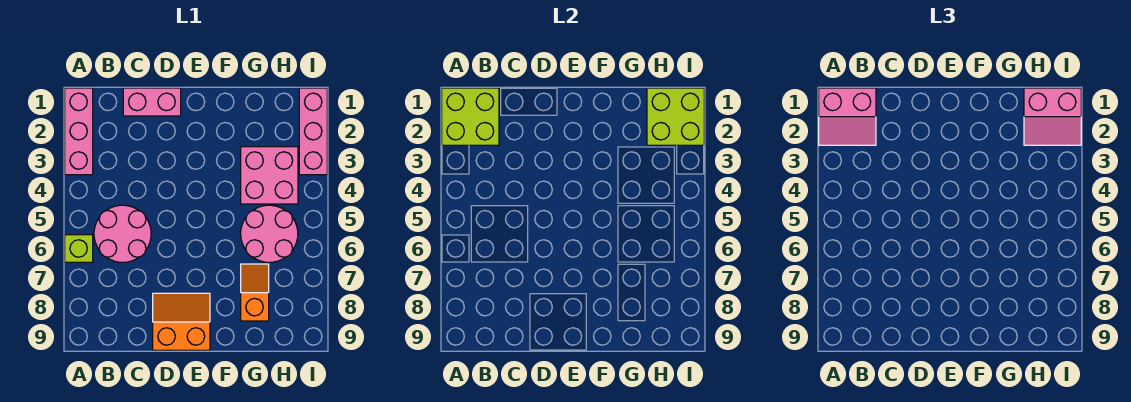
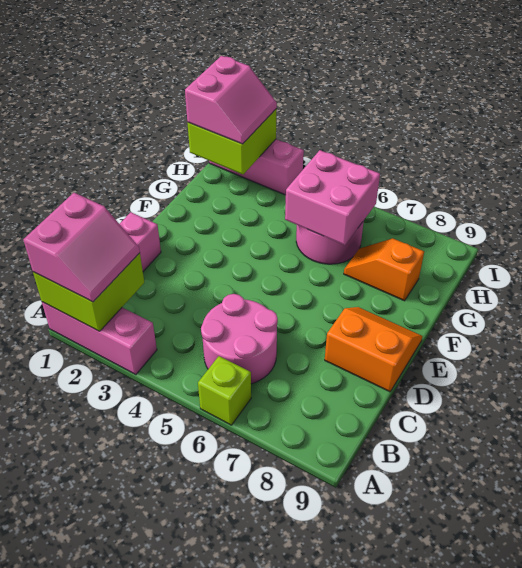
orange slope D8:E9 level 1 top 9 -> orange slope D8:E9 level 1 top D
pink brick G3:H4 level 1 -> pink brick G5:H6 level 2

